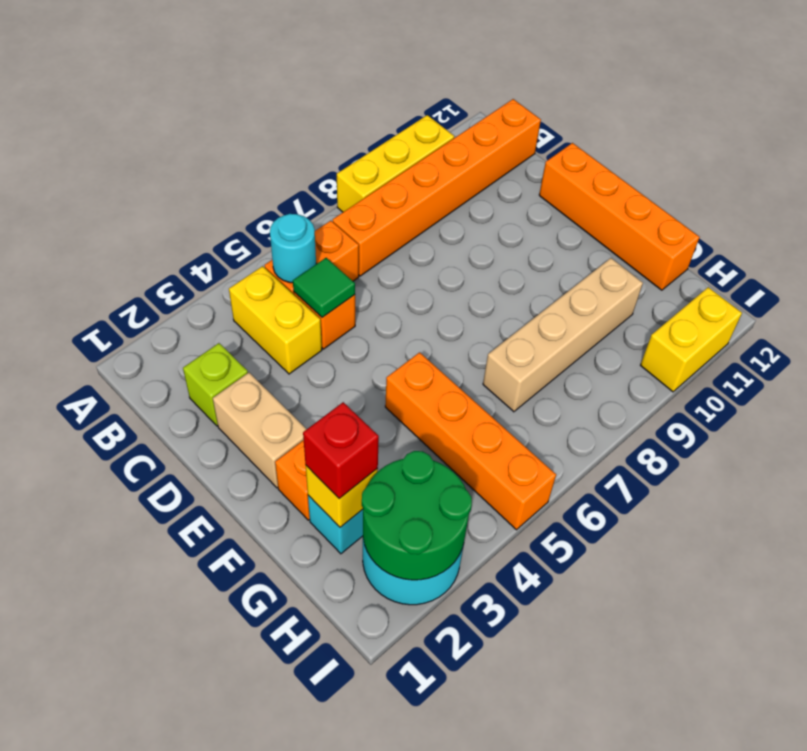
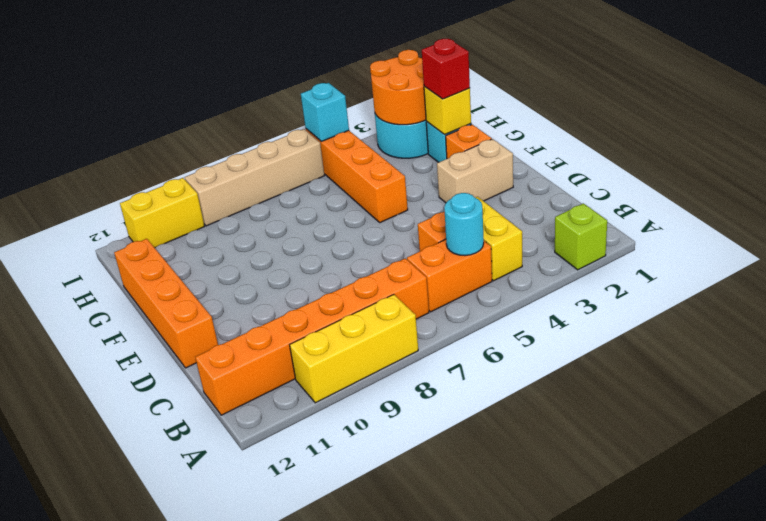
lime brick C2 level 1 -> lime brick A2 level 1
green tile C5 level 2 -> none
tan brick D2:E2 level 1 -> tan brick E2:E3 level 1
tan brick G7:G10 level 1 -> tan brick I6:I9 level 1
green round brick H2:I3 level 2 -> orange round brick H2:I3 level 2
none -> cyan brick I5 level 2

